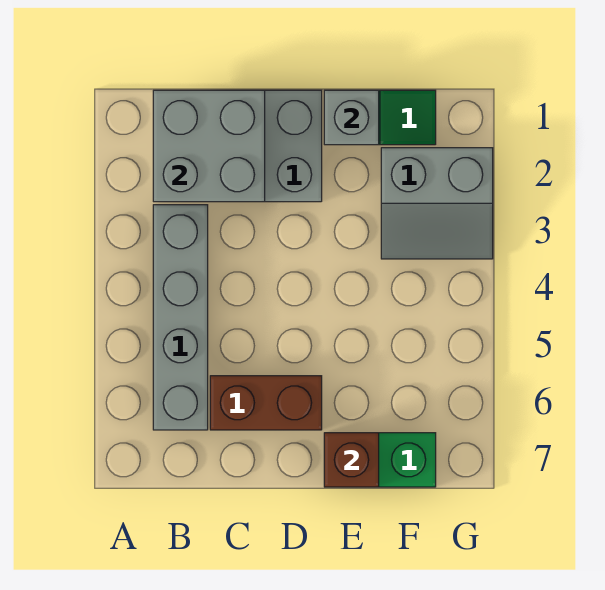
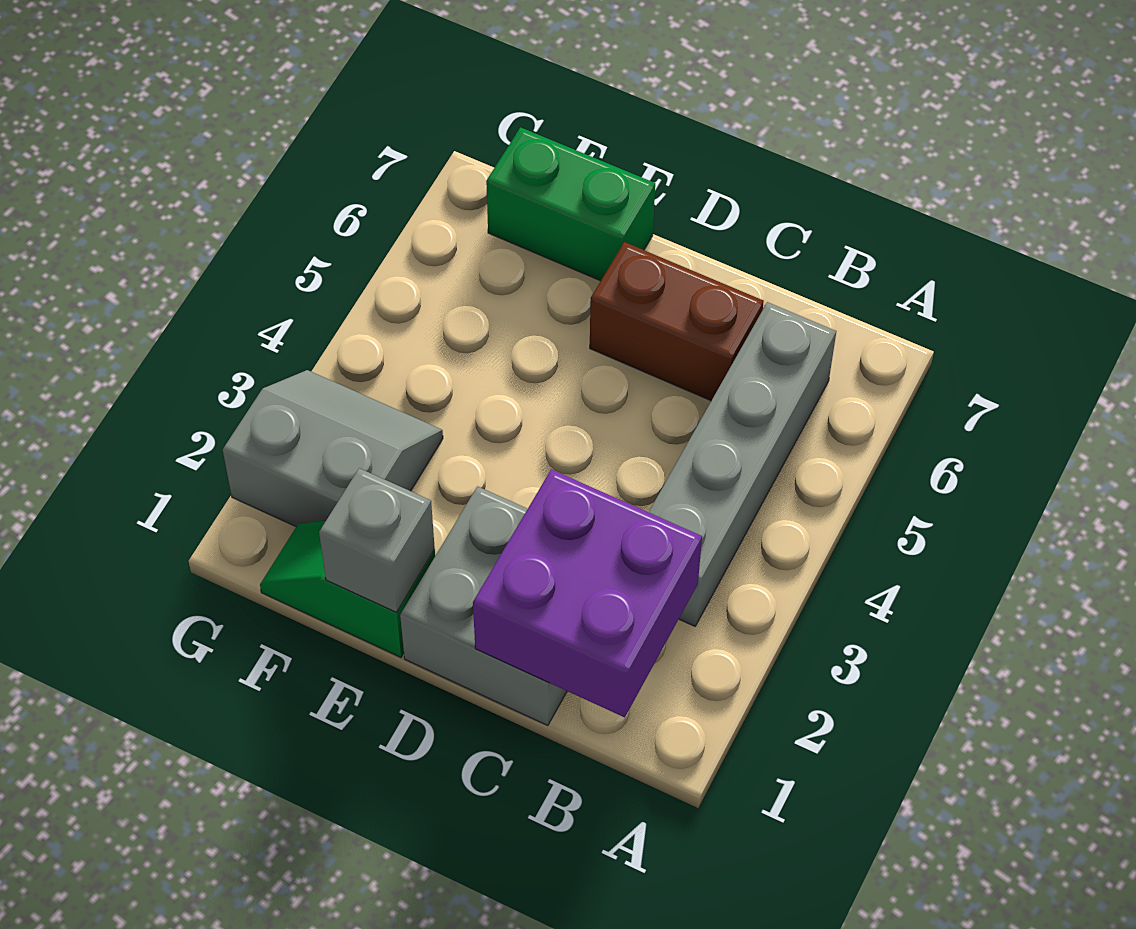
grey brick B1:C2 level 2 -> purple brick B1:C2 level 2
brown brick E7 level 2 -> none

